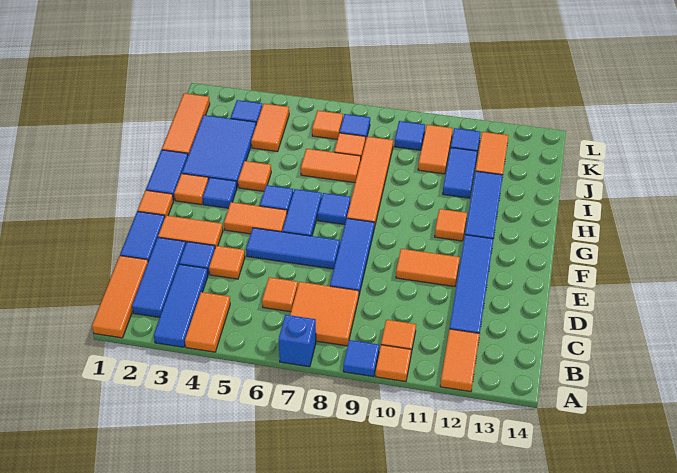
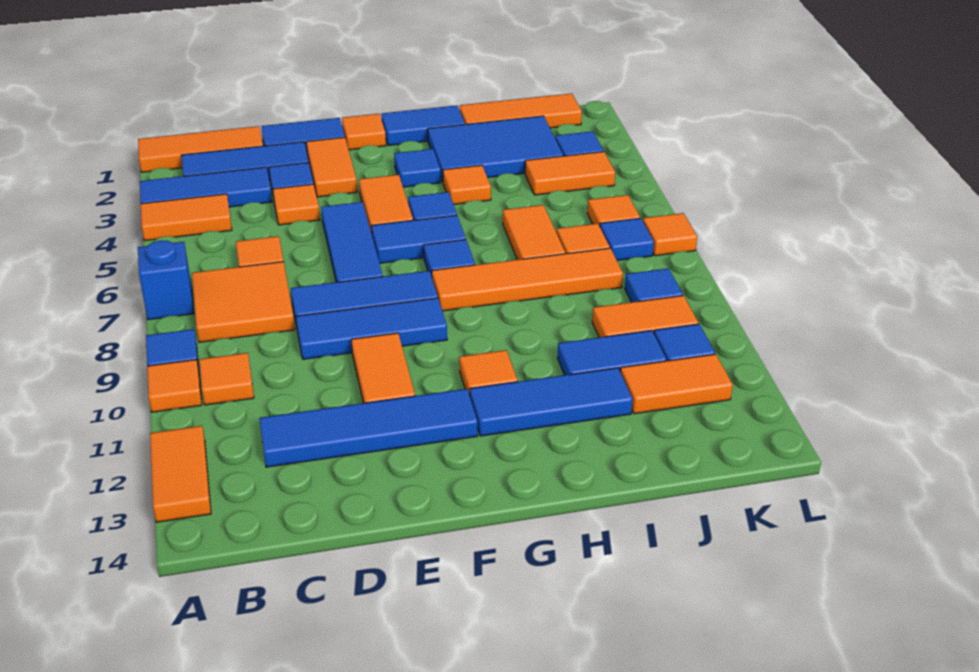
orange tile A12:B12 level 1 -> orange tile A12:A13 level 1
none -> blue tile D9:F9 level 1
orange tile G2 level 1 -> orange tile L7 level 1

